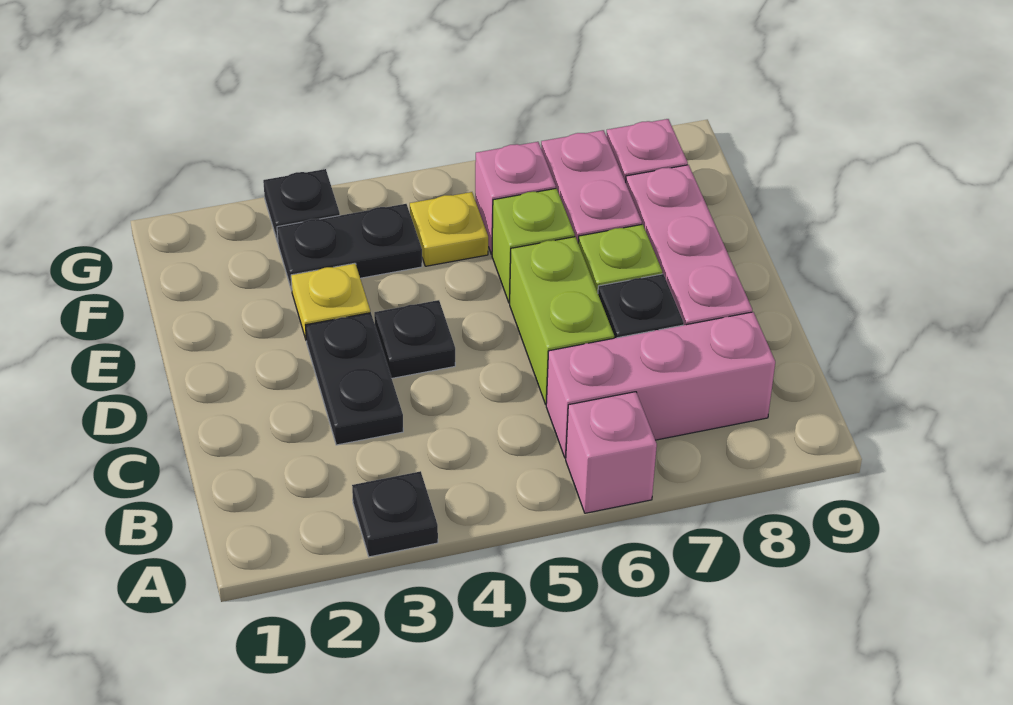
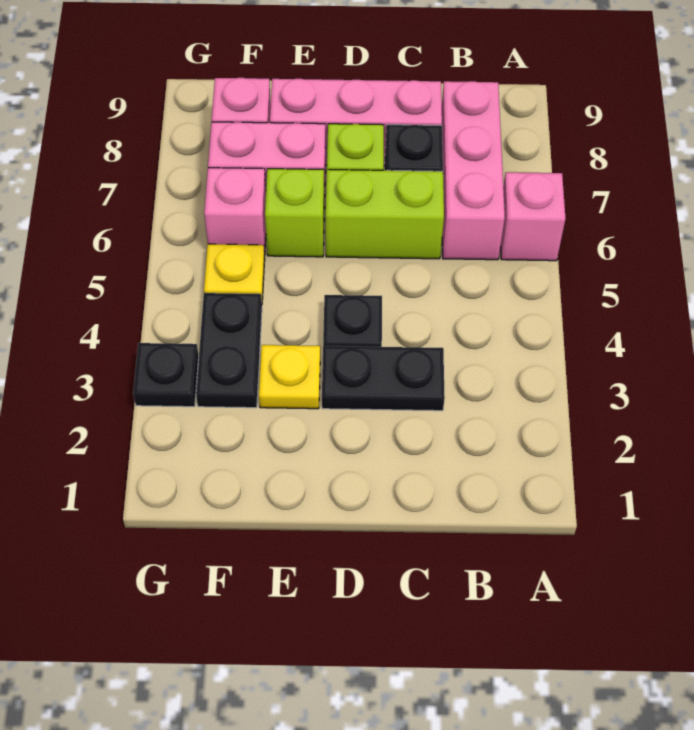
black plate A3 level 1 -> none

